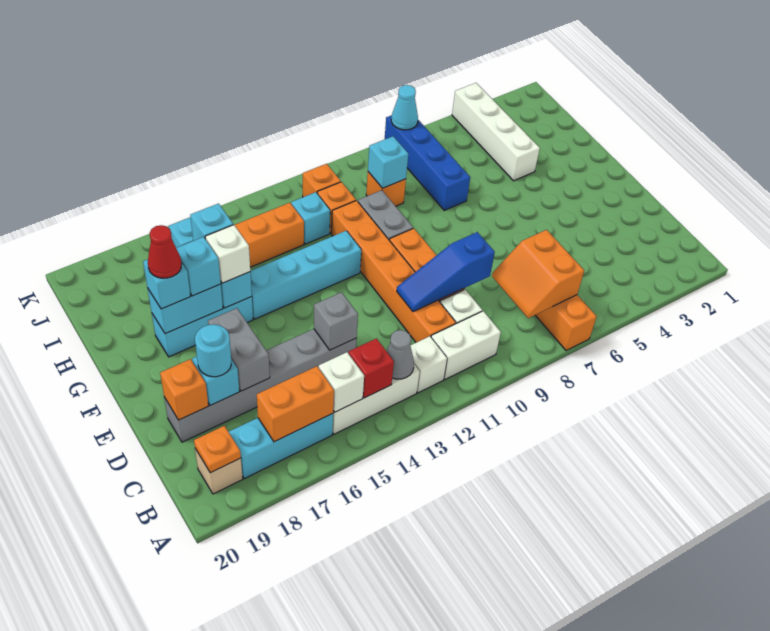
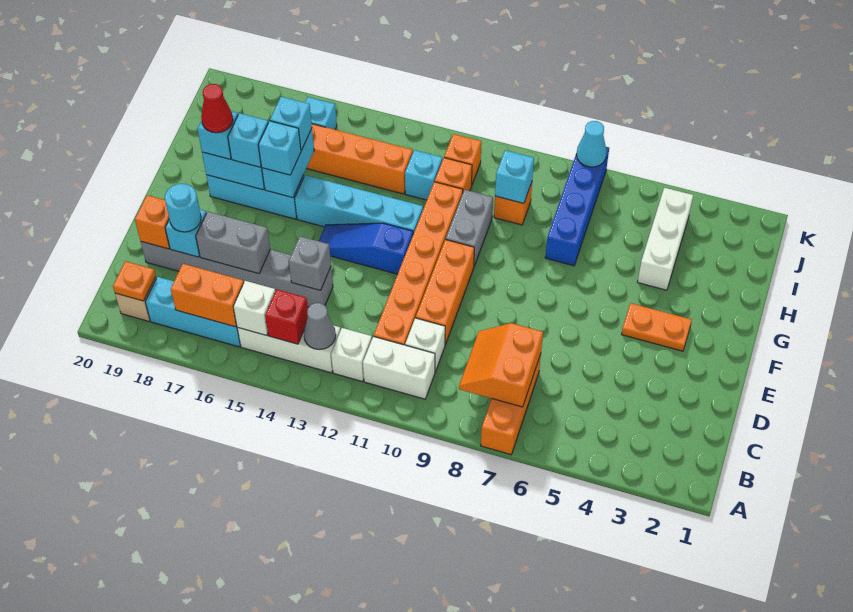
blue slope D9:D11 level 2 top 9 -> blue slope F12:F14 level 1 top 12
grey brick D17:E17 level 2 -> grey brick D16:D17 level 2
none -> orange plate F3:F4 level 1
white brick G16 level 3 -> cyan brick G16 level 3
white brick H4:K4 level 1 -> white brick H4:J4 level 1

